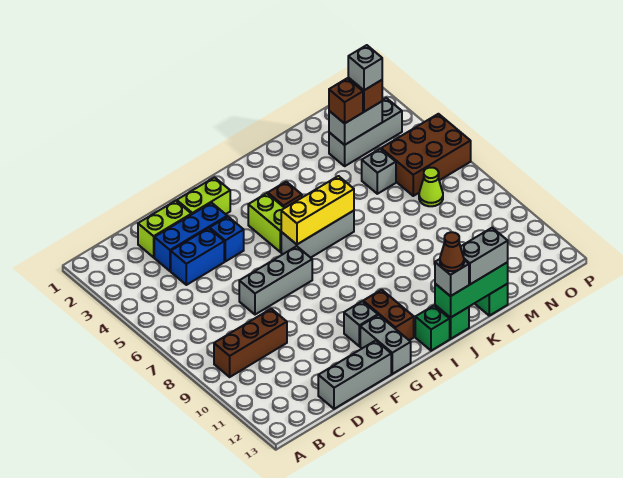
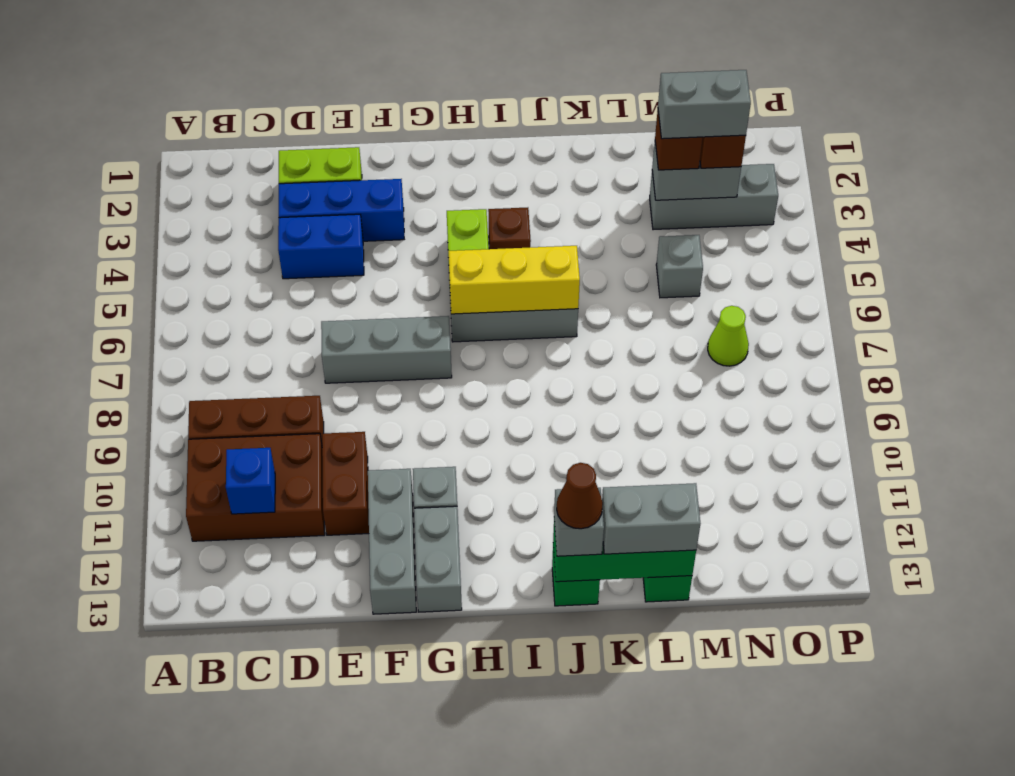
grey brick D13:F13 level 1 -> grey brick F11:F13 level 1
lime brick F2:G2 level 1 -> none
blue brick F4 level 1 -> blue brick C11 level 2
brown brick H11:H12 level 1 -> brown brick E10:E11 level 1
green brick I13 level 1 -> none
grey brick N3 level 4 -> grey brick M3:N3 level 4
brown brick N5:P6 level 1 -> brown brick B10:D11 level 1

